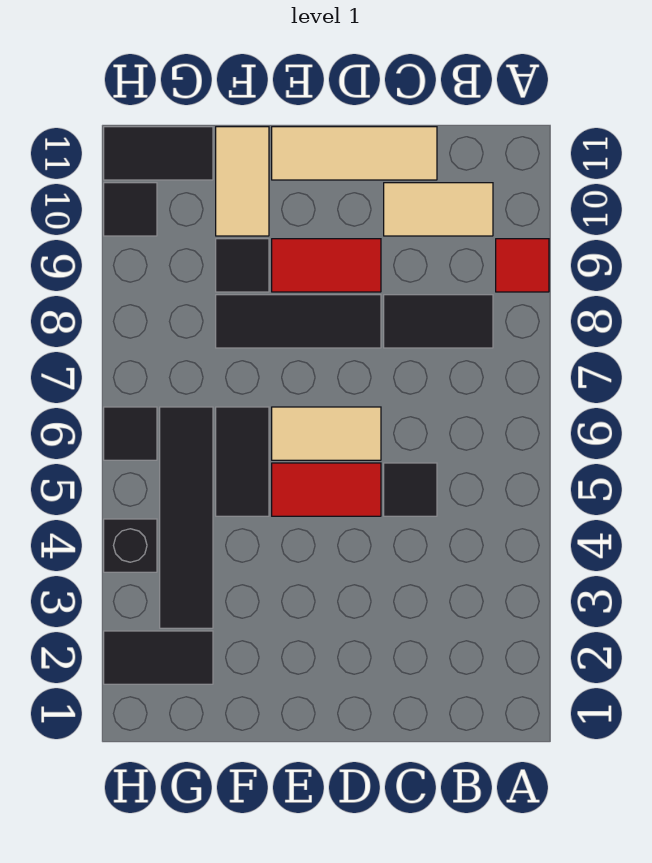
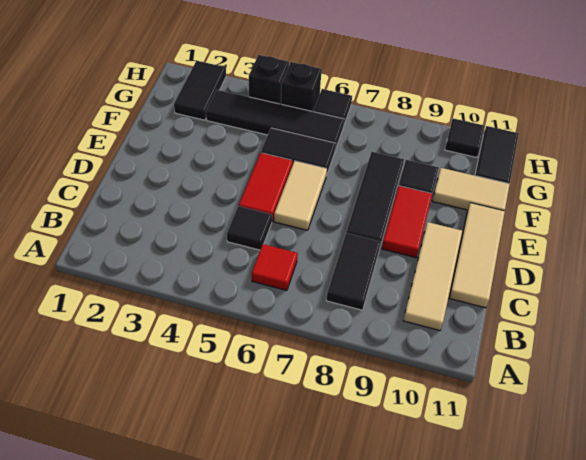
red tile A9 level 1 -> red tile B6 level 1
tan tile B10:C10 level 1 -> tan tile B10:D10 level 1
none -> black brick H5 level 1

